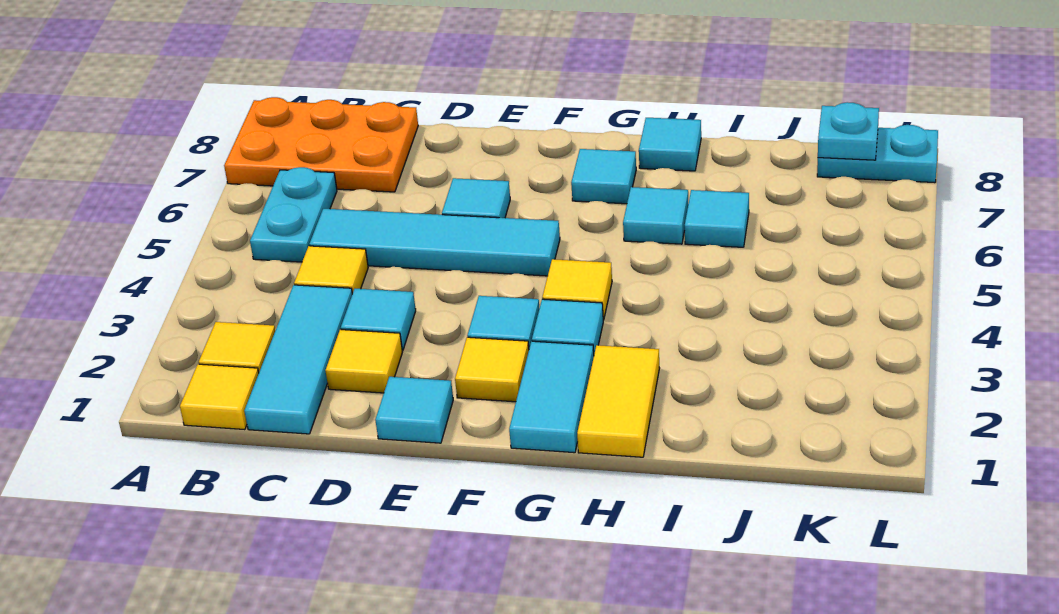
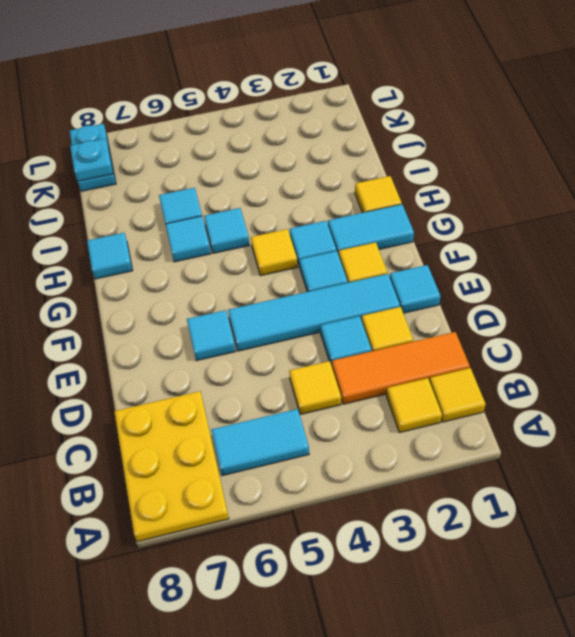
orange plate A7:C8 level 1 -> yellow plate A7:C8 level 1
cyan plate B5:B6 level 1 -> cyan tile B5:B6 level 1
cyan tile C1:C3 level 1 -> orange tile C1:C3 level 1
cyan tile C5:F5 level 1 -> cyan tile E2:E5 level 1
cyan tile G7 level 1 -> cyan tile H5 level 1
yellow tile H1:H2 level 1 -> yellow tile H1 level 1

